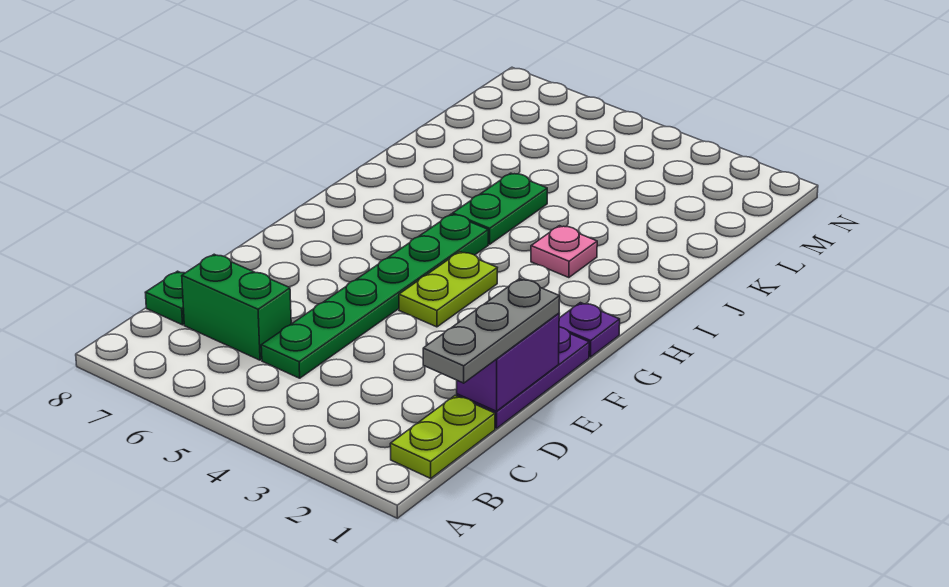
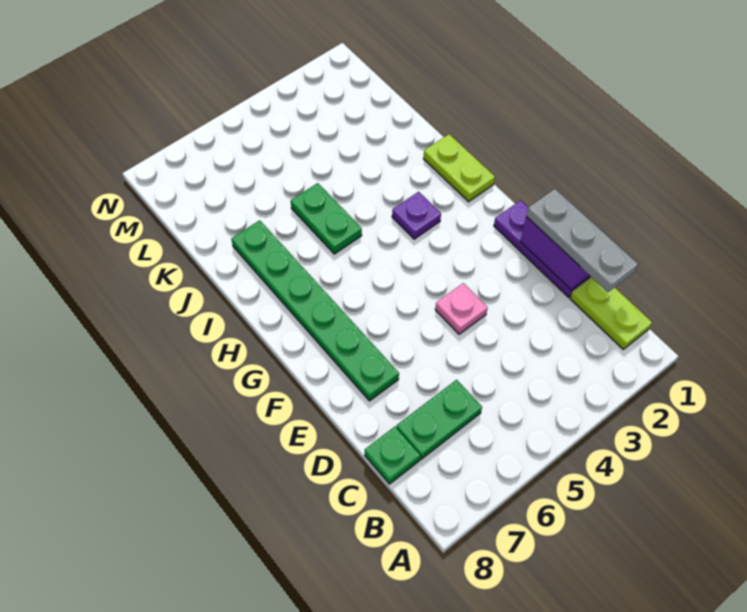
green plate C5:H5 level 1 -> green plate E7:J7 level 1
green brick C6:C7 level 1 -> green plate C6:C7 level 1
lime plate F4:G4 level 1 -> lime plate H1:I1 level 1
purple plate G1 level 1 -> purple plate H3 level 1
pink plate I3 level 1 -> pink plate E4 level 1

